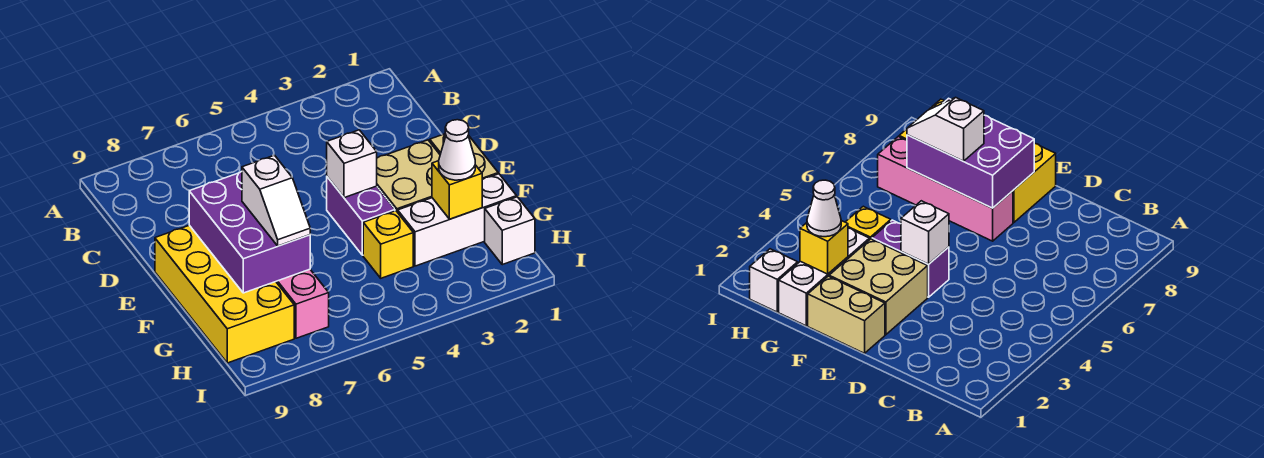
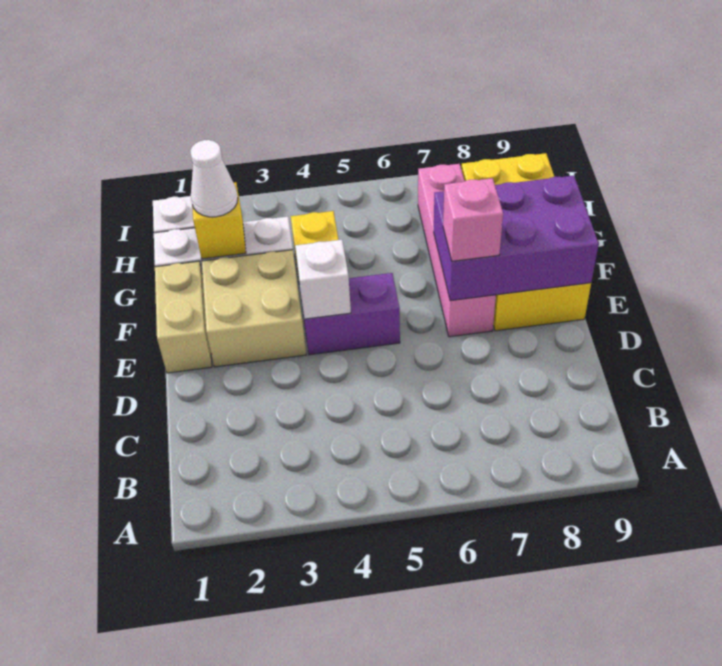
purple brick E4:F4 level 1 -> purple brick E4:E5 level 1
purple brick E7:G8 level 2 -> purple brick E7:F9 level 2
none -> pink brick E7 level 3
white slope F7:G7 level 3 top F -> none

